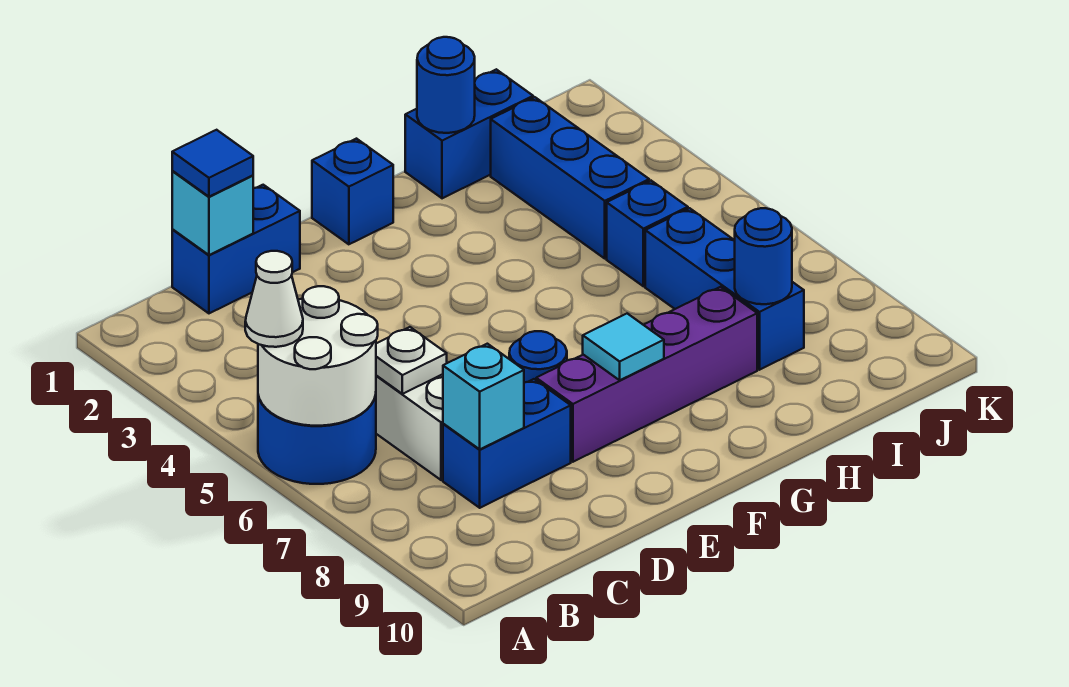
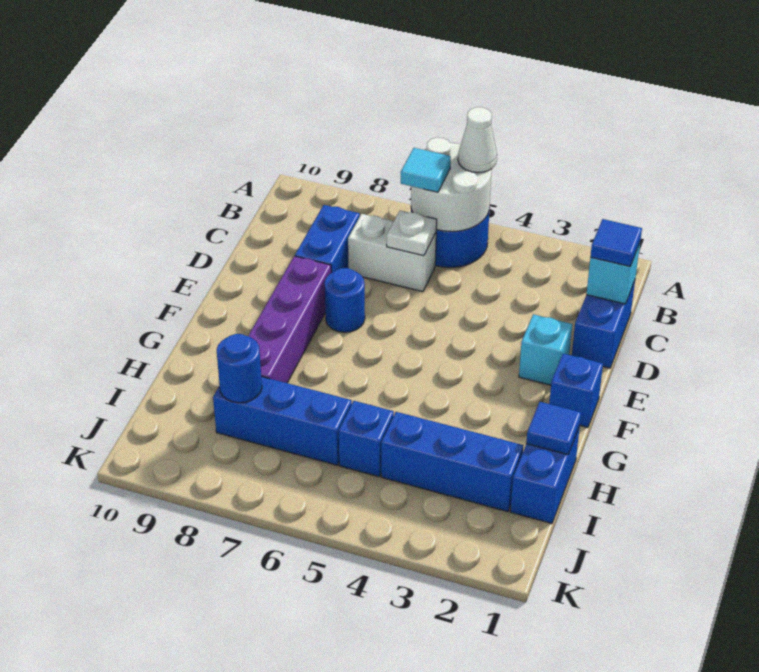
cyan brick C8 level 2 -> cyan brick E2 level 1
cyan tile F8 level 2 -> cyan tile B6 level 3
blue round brick H1 level 2 -> blue tile H1 level 2

